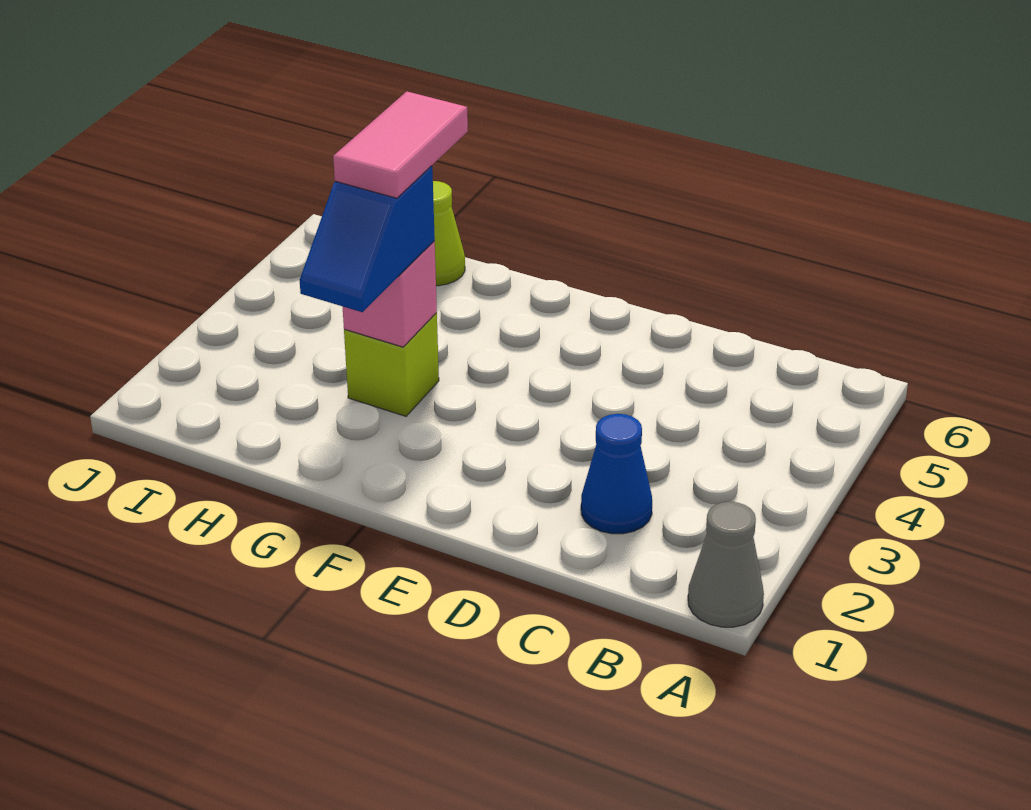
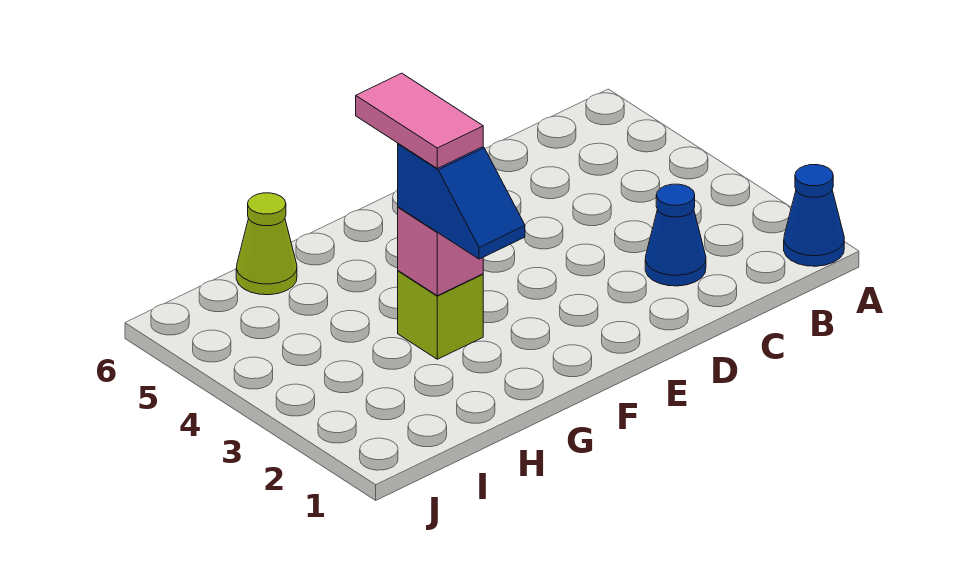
grey cone A1 level 1 -> blue cone A1 level 1

